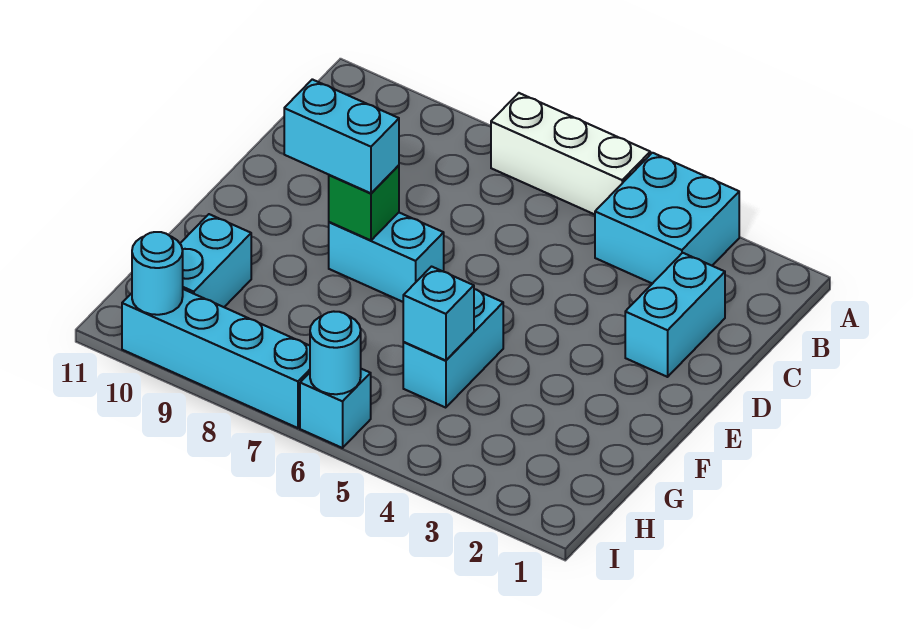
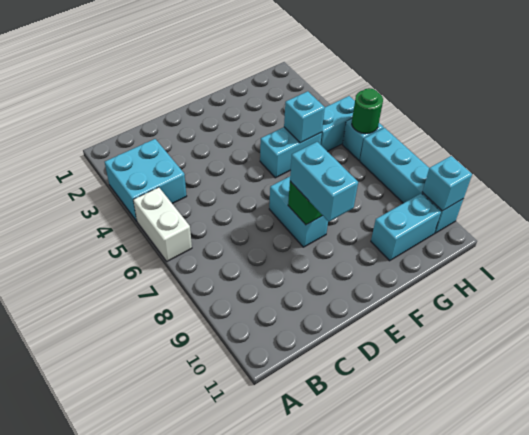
white brick A5:A7 level 1 -> white brick A5:A6 level 1
cyan brick C2:D2 level 1 -> cyan brick H5:I5 level 1
cyan round brick I6 level 2 -> green round brick I6 level 2
cyan round brick I10 level 2 -> cyan brick I10 level 2

